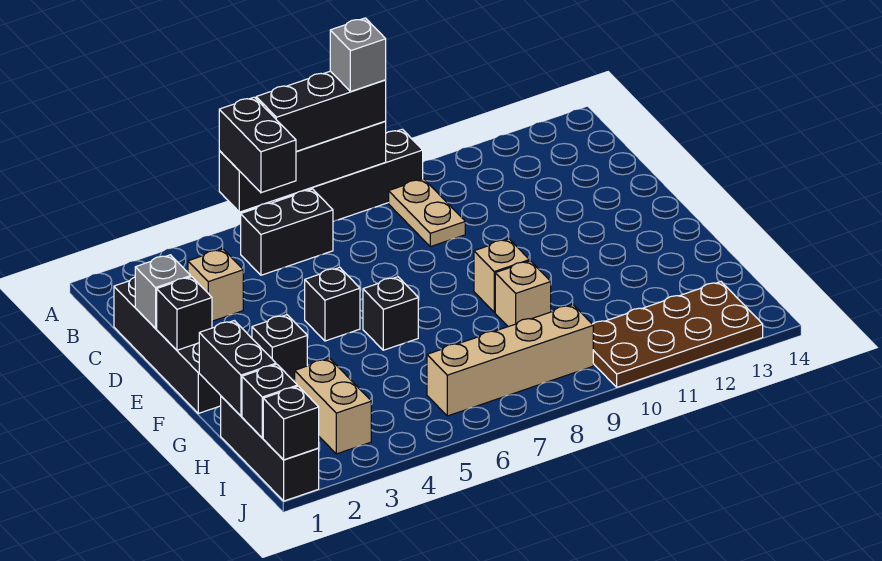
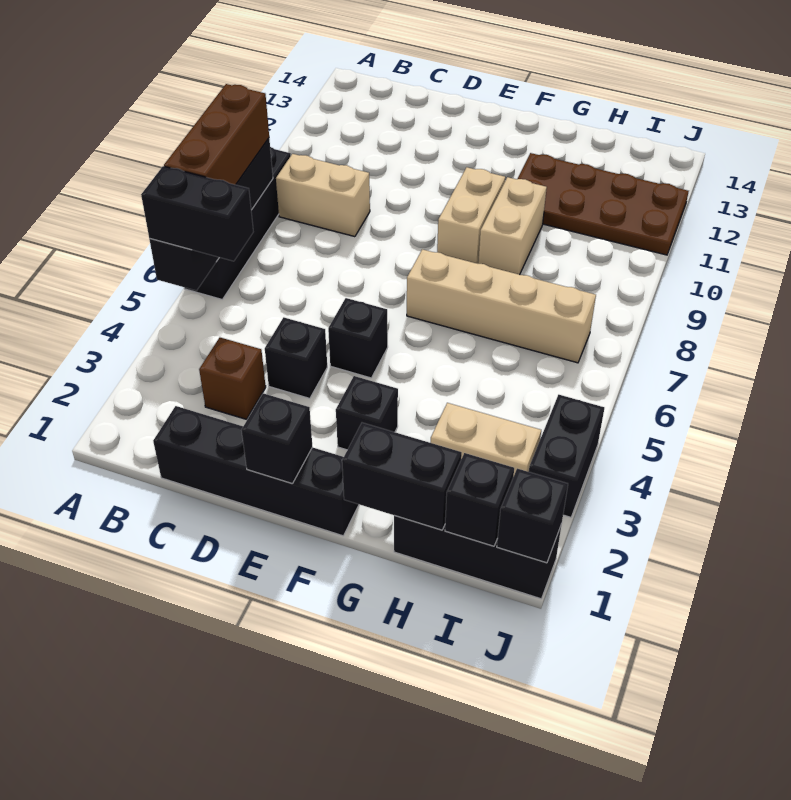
black brick A6:A8 level 3 -> brown brick A6:A8 level 3
grey brick A8 level 4 -> none
black brick B5:B6 level 1 -> black brick J3:J4 level 1
tan plate B9:C9 level 1 -> tan brick B9:C9 level 1
tan brick C3 level 1 -> brown brick C3 level 1
grey brick D1 level 2 -> none
black brick F6 level 1 -> black brick D4 level 1
tan brick F9 level 1 -> tan brick F9:F10 level 1
tan brick G9 level 1 -> tan brick G9:G10 level 1
tan brick I6:I9 level 1 -> tan brick F7:I7 level 1
brown plate I10:J13 level 1 -> brown plate G11:J12 level 1

